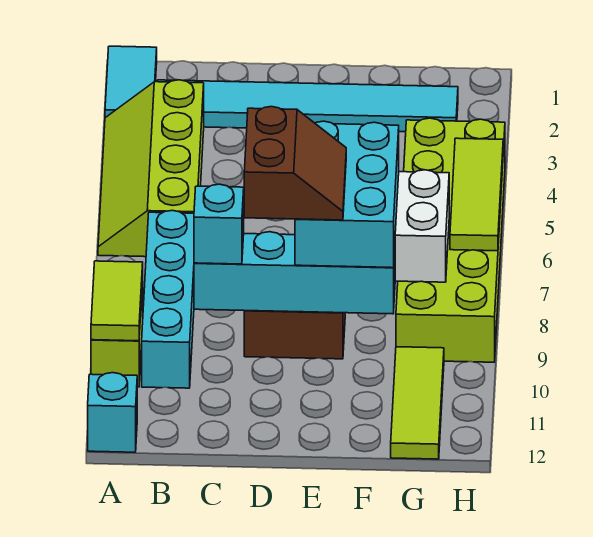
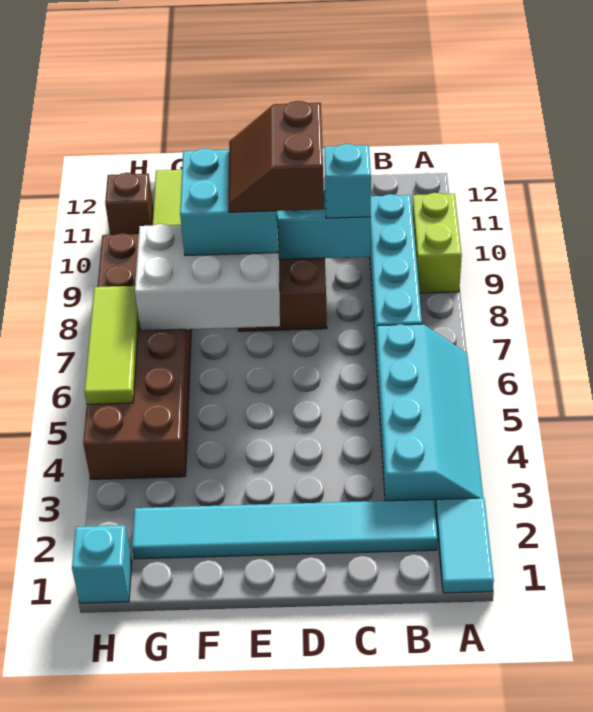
lime slope A3:B6 level 1 top B -> cyan slope A3:B6 level 1 top B
lime tile A9:A10 level 2 -> none
cyan brick A12 level 1 -> cyan brick H1 level 1
cyan brick E7:F9 level 3 -> cyan brick E8:F9 level 3
lime brick G4:H9 level 1 -> brown brick G4:H9 level 1
none -> brown brick H11 level 1

